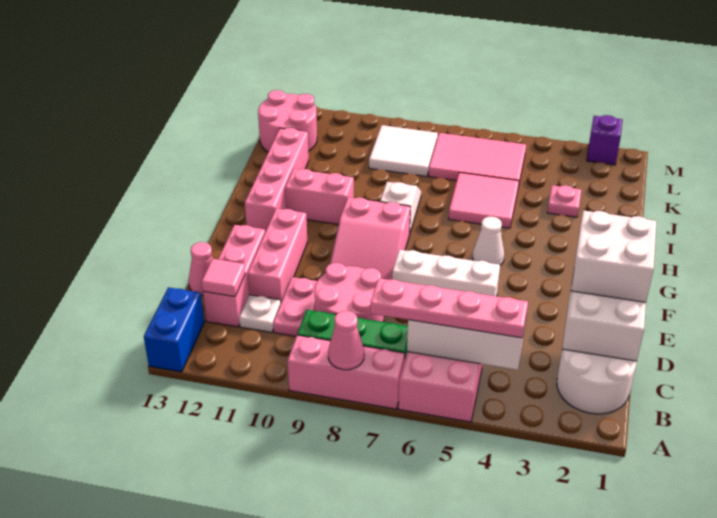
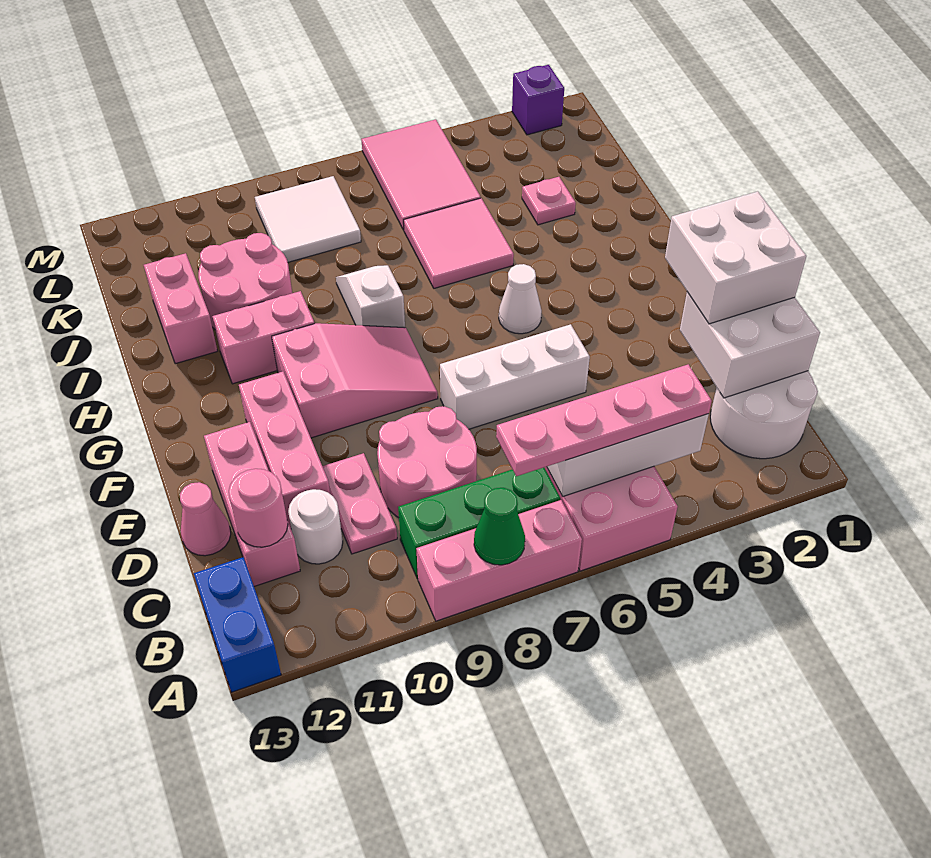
pink cone A8 level 2 -> green cone A8 level 2
white plate C11 level 1 -> white round brick C11 level 1
pink tile C12 level 2 -> pink round brick C12 level 2
pink slope E8:G9 level 1 top G -> pink slope F8:G10 level 1 top 10
pink brick G12:J12 level 1 -> pink brick I12:J12 level 1
pink tile K5:L7 level 1 -> pink tile K5:M6 level 1
pink round brick K12:L13 level 1 -> pink round brick I10:J11 level 1

